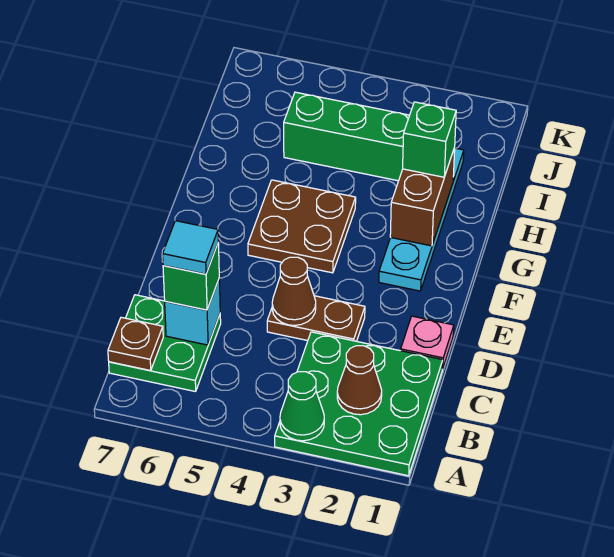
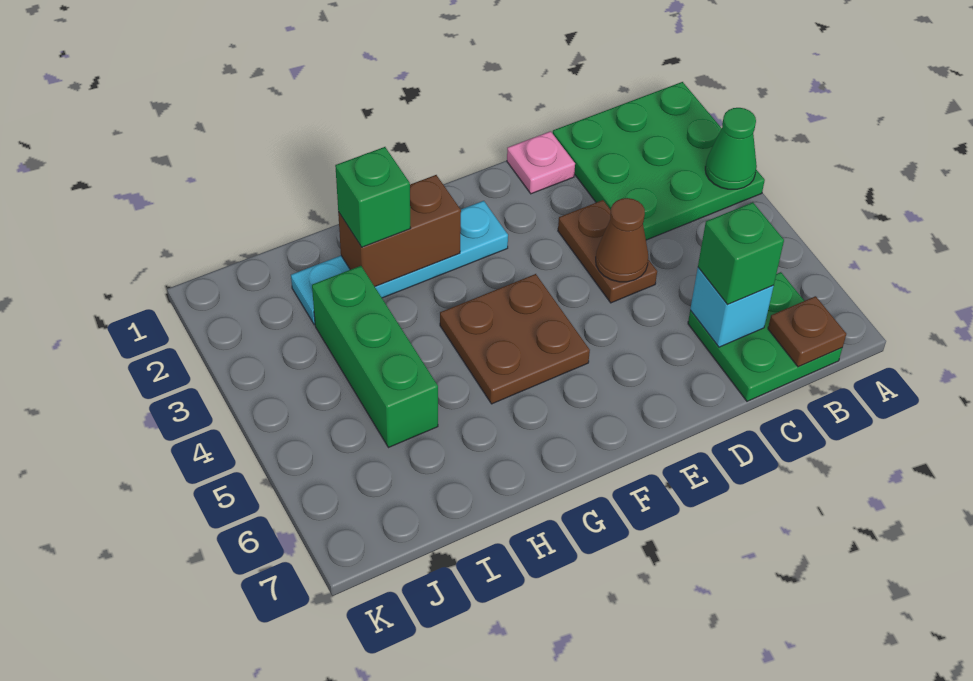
brown cone B2 level 2 -> none
cyan tile C6 level 4 -> none

